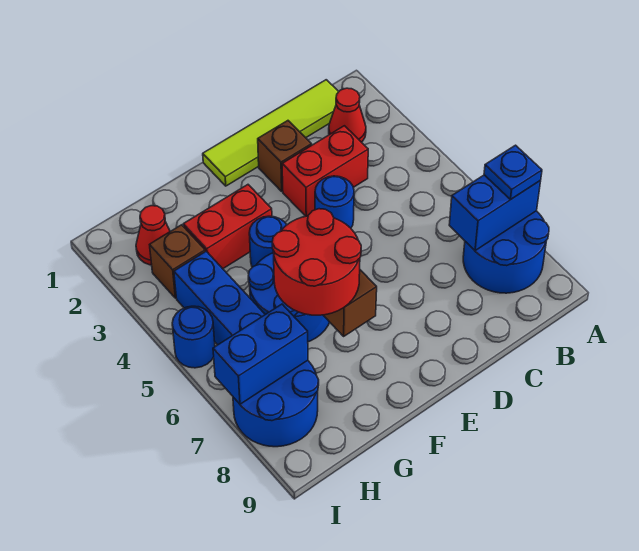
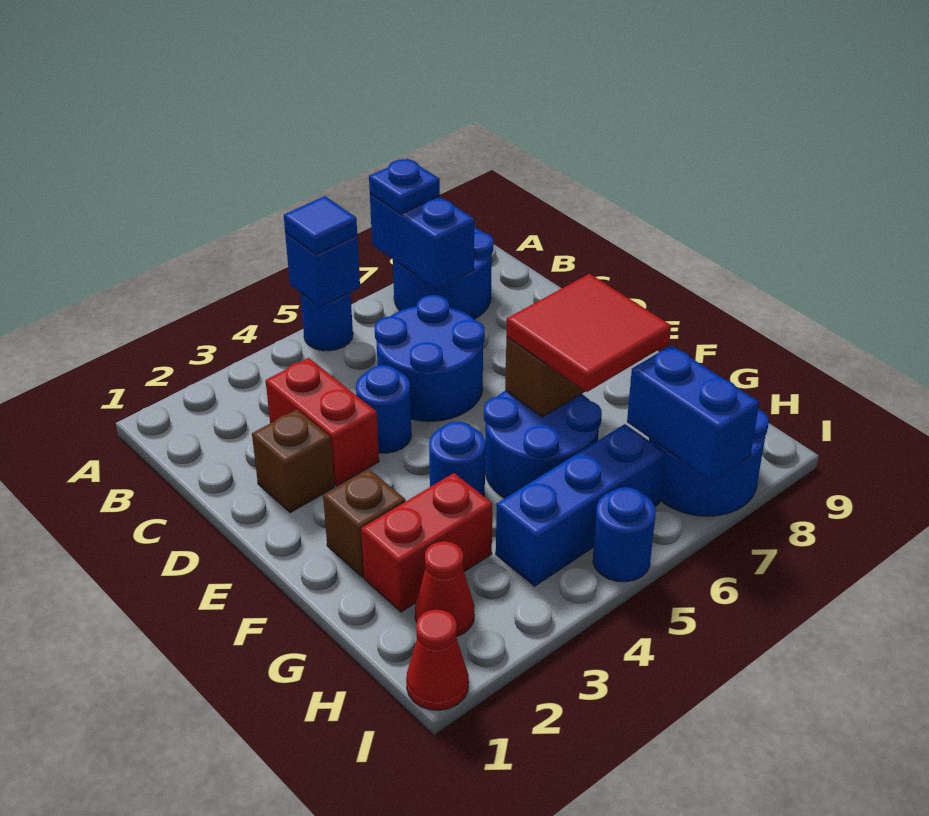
none -> blue round brick A5 level 1
none -> blue brick A5 level 2
none -> blue tile A5 level 3
lime tile B1:E1 level 1 -> none
red cone B2 level 1 -> red cone I1 level 1
none -> blue round brick C5:D6 level 1
red brick F3:G3 level 1 -> red brick G2:G3 level 1
red round brick F6:G7 level 3 -> red tile F6:G7 level 3
brown brick H3 level 1 -> brown brick F2 level 1

